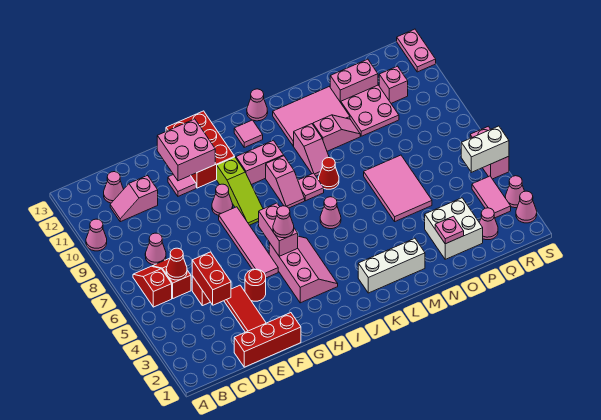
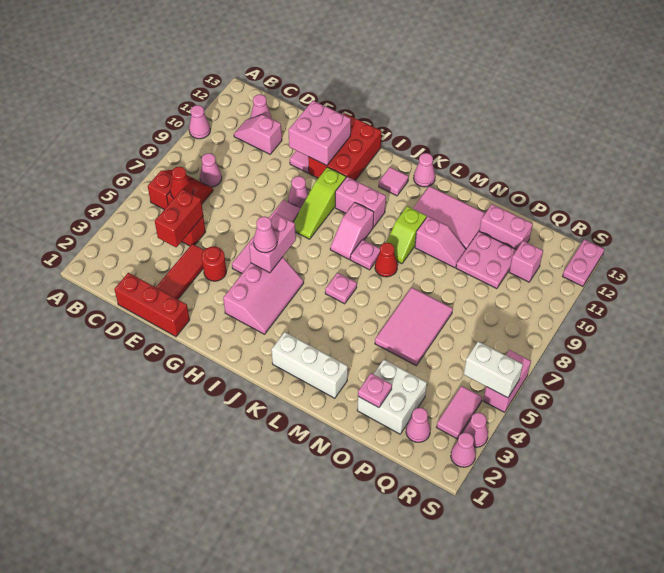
pink cone K6 level 1 -> pink plate K6 level 1
pink slope L9:L10 level 1 top 10 -> lime slope L9:L10 level 1 top 10

